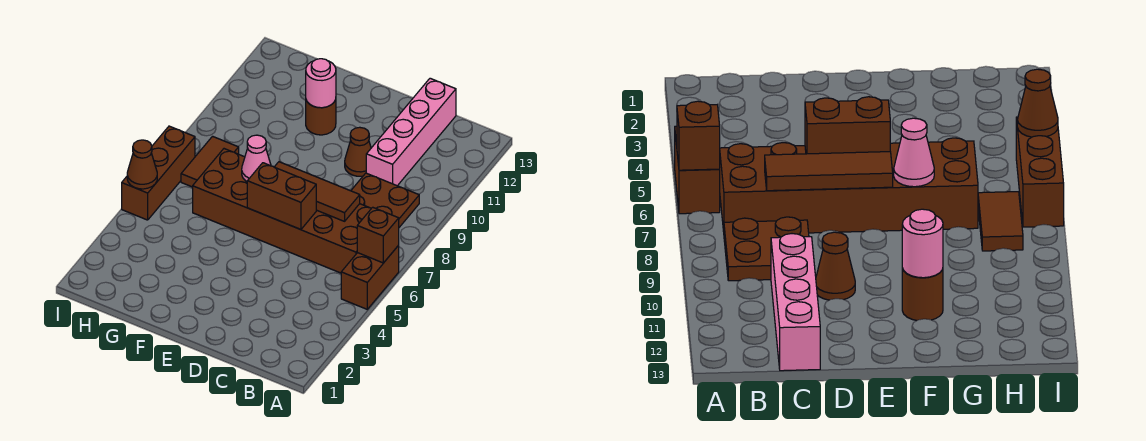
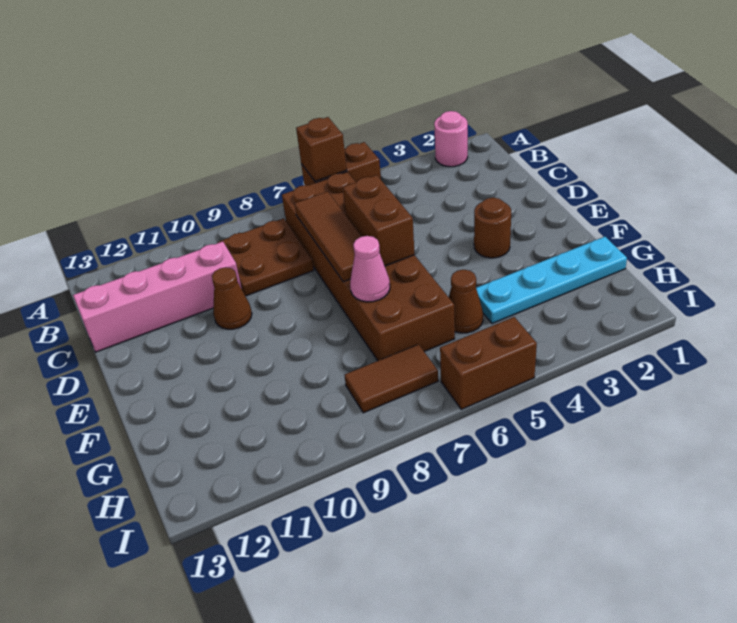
brown round brick F11 level 1 -> brown round brick E3 level 1
pink round brick F11 level 2 -> pink round brick A2 level 1
none -> cyan plate G1:G4 level 1
brown brick I5:I7 level 1 -> brown brick I5:I6 level 1
brown cone I5 level 2 -> brown cone G5 level 1

